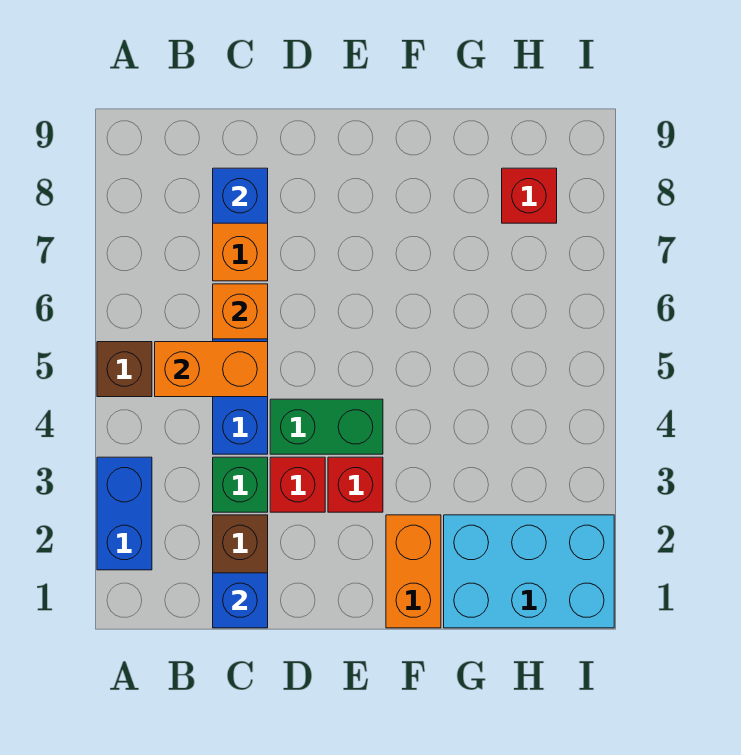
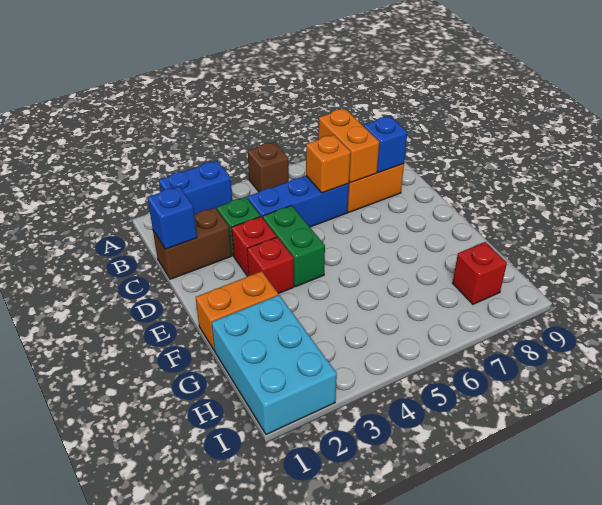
orange brick B5:C5 level 2 -> orange brick B7:C7 level 2

